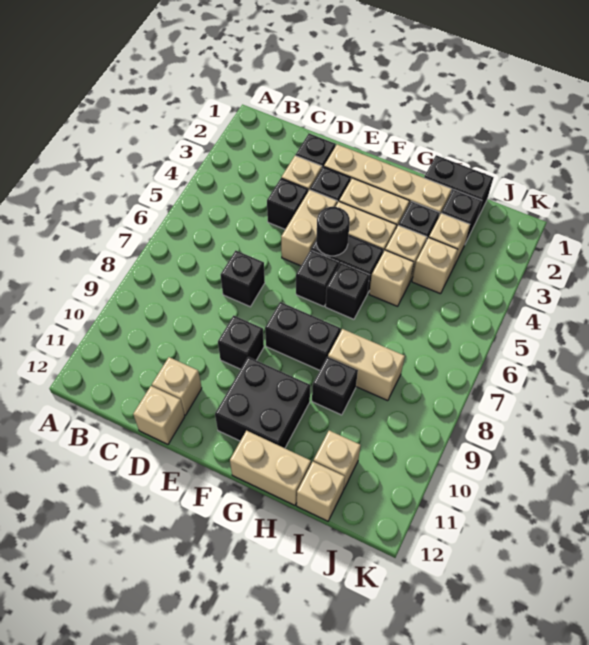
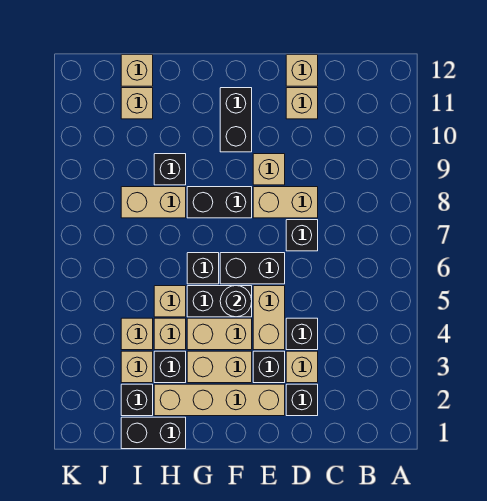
black brick E9 level 1 -> tan brick E9 level 1
black brick F6 level 1 -> black brick E6:F6 level 1
black brick F10:G11 level 1 -> black brick F10:F11 level 1
tan brick G12:H12 level 1 -> tan brick D8:E8 level 1

